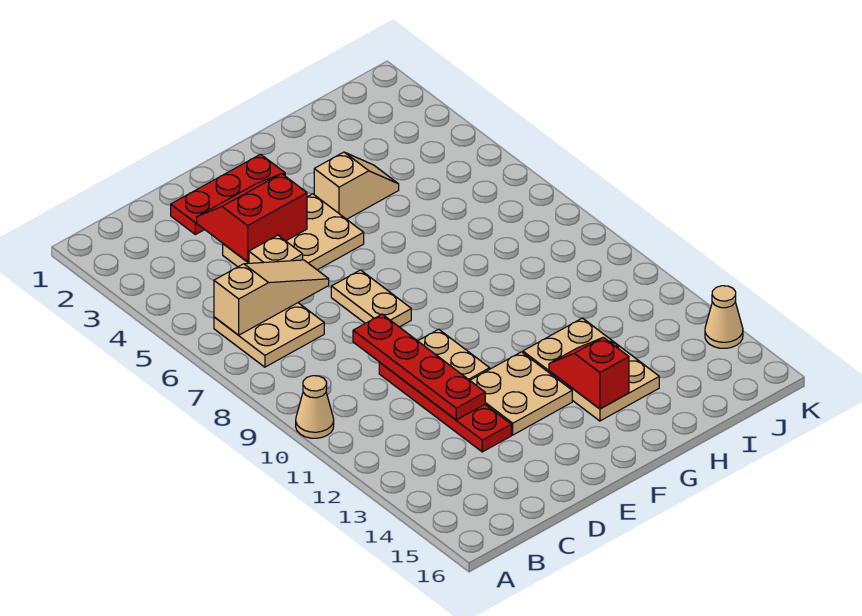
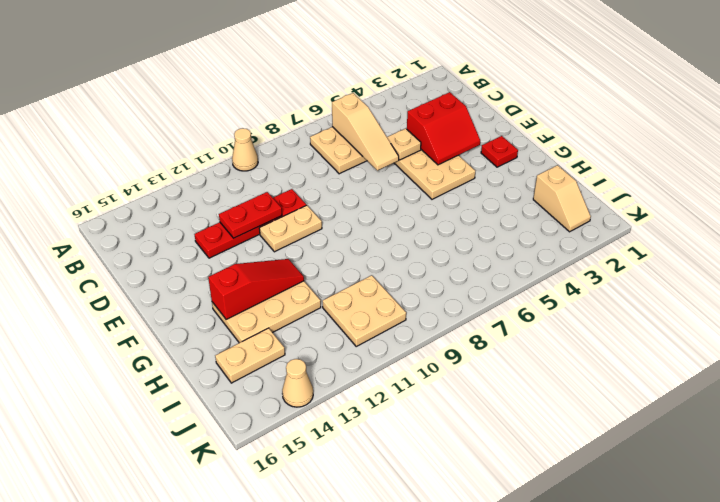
red plate D2:F2 level 1 -> red plate F2 level 1
red slope D3:E4 level 2 top 4 -> red slope D3:E4 level 2 top D
red plate D9:D12 level 2 -> red plate D11:D12 level 2
tan plate E7:E8 level 1 -> tan plate I14:I15 level 1
tan plate E12:F13 level 1 -> tan plate I10:J11 level 1
tan slope G4:H4 level 1 top G -> tan slope I2:J2 level 1 top I
red slope G13:G14 level 2 top 14 -> red slope G12:G14 level 2 top 14

